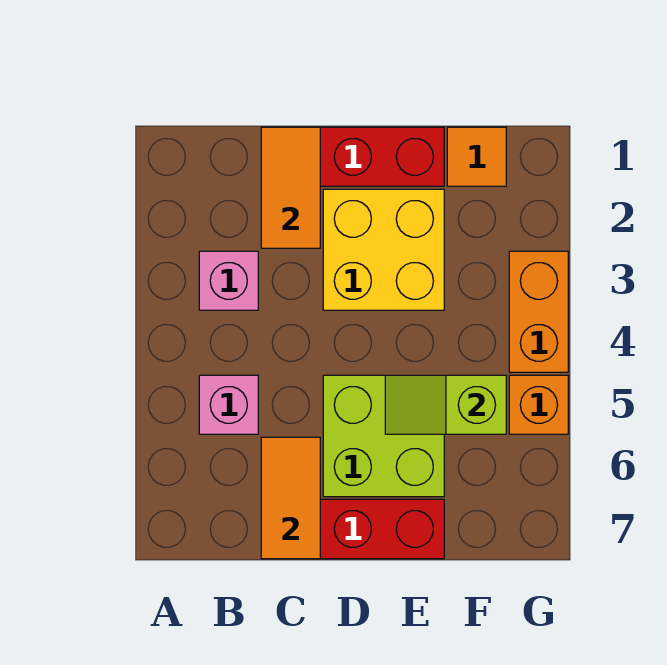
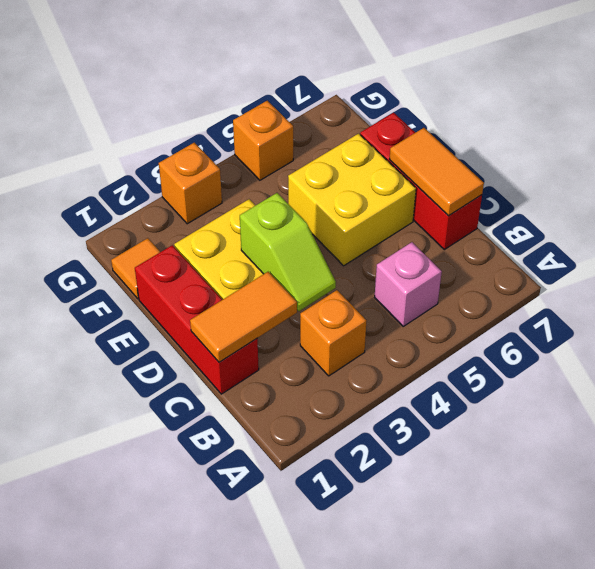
pink brick B3 level 1 -> orange brick B3 level 1
orange tile C6:C7 level 2 -> orange tile C7:D7 level 2
lime brick D5:E6 level 1 -> yellow brick D5:E6 level 1
lime slope E5:F5 level 2 top F -> lime slope C3:D3 level 2 top D
orange brick G3:G4 level 1 -> orange brick G3 level 1

